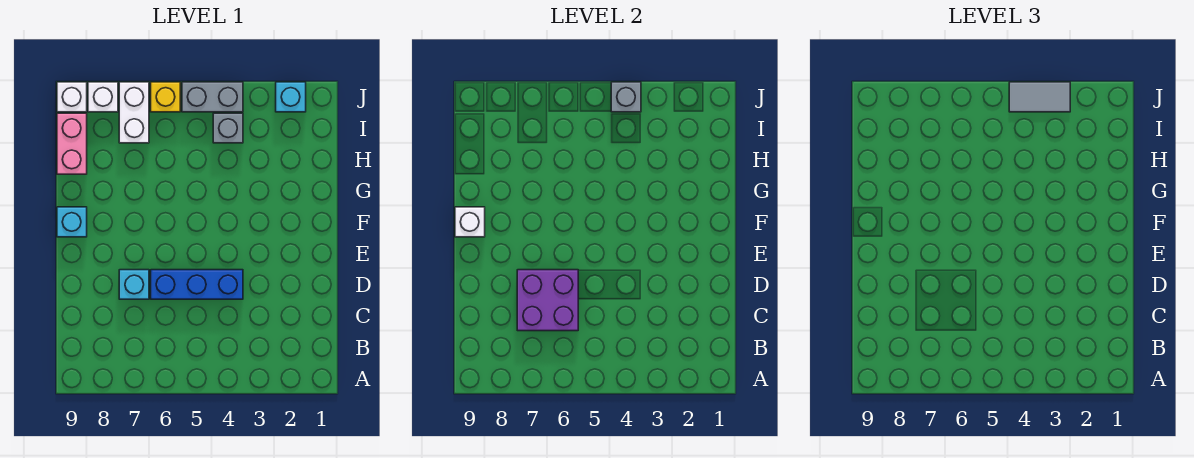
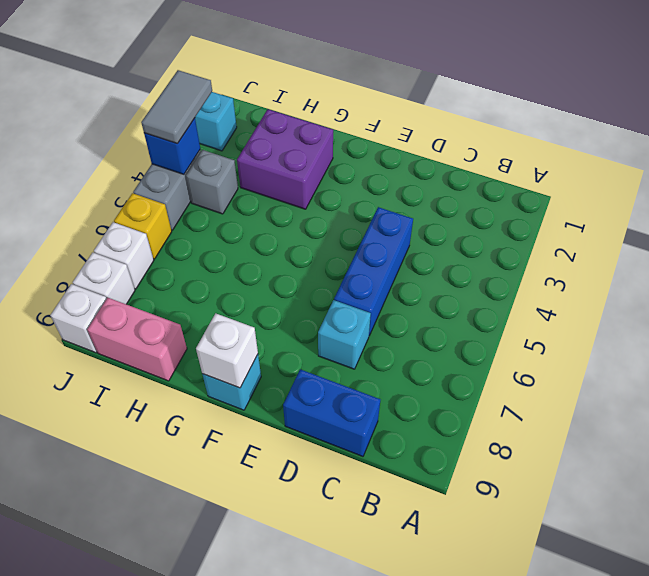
purple brick C6:D7 level 2 -> purple brick G2:H3 level 1
none -> blue brick C9:D9 level 1
white brick I7:J7 level 1 -> white brick J7 level 1
grey brick J4 level 2 -> blue brick J4 level 2

